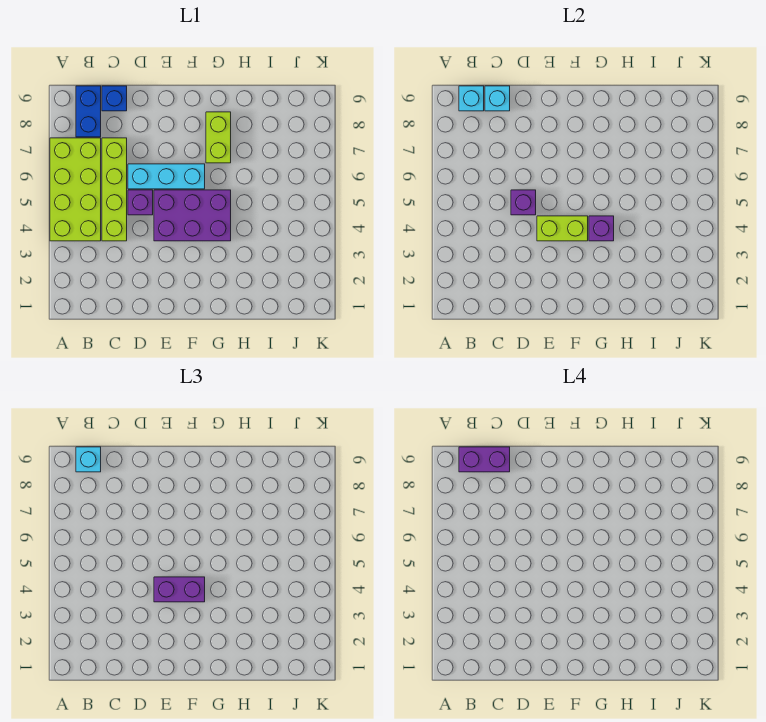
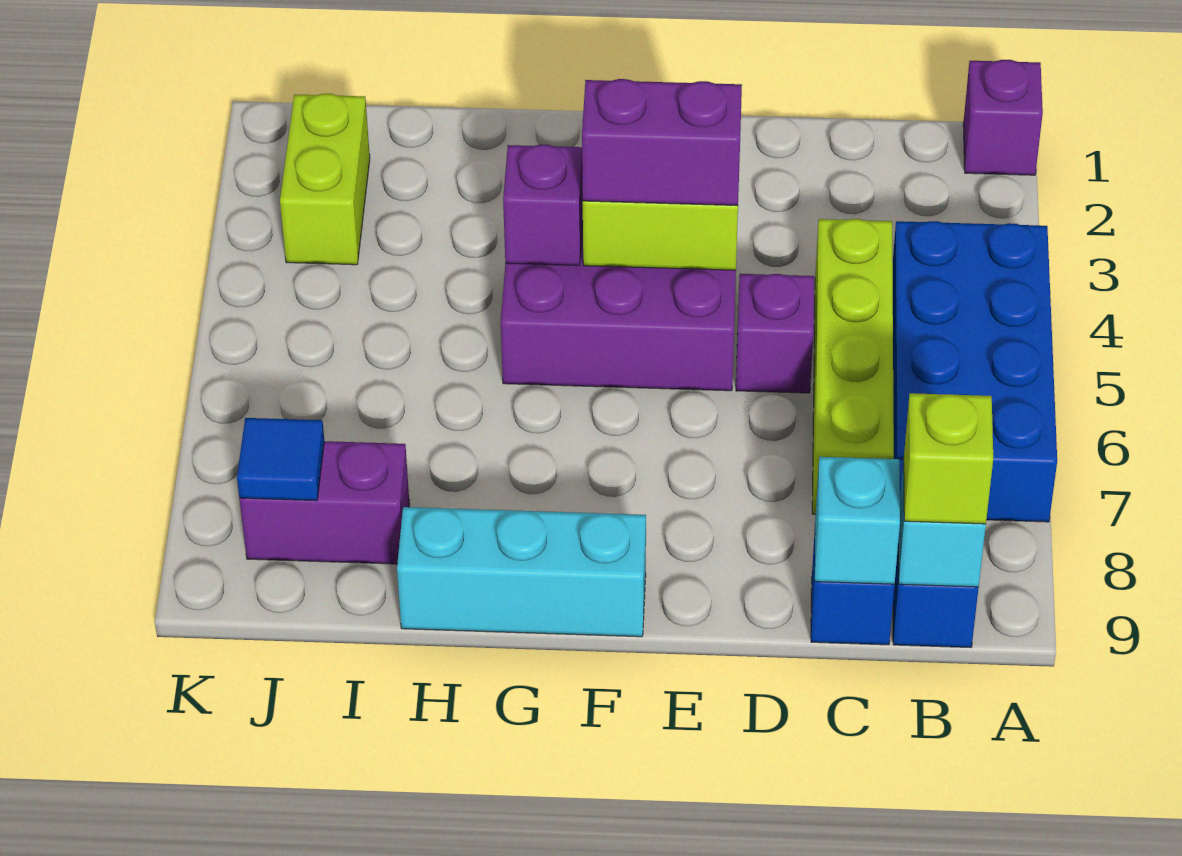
lime brick A4:B7 level 1 -> blue brick A4:B7 level 1
cyan brick B9 level 3 -> lime brick B9 level 3
purple brick B9:C9 level 4 -> purple brick I8:J8 level 1
purple brick D5 level 2 -> purple brick A1 level 1
cyan brick D6:F6 level 1 -> cyan brick F9:H9 level 1
lime brick G7:G8 level 1 -> lime brick J2:J3 level 1
none -> blue tile J8 level 2

